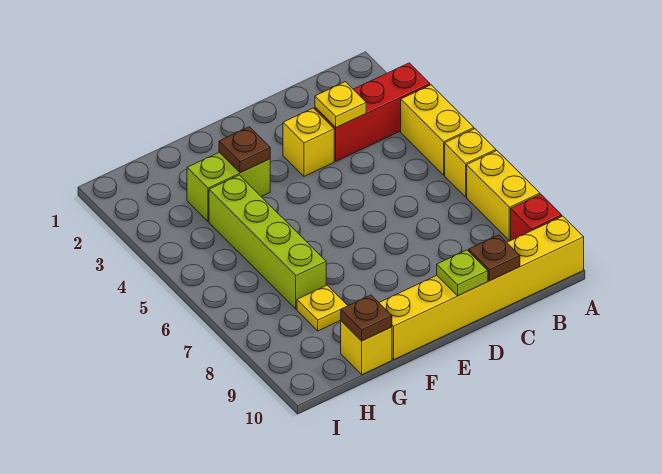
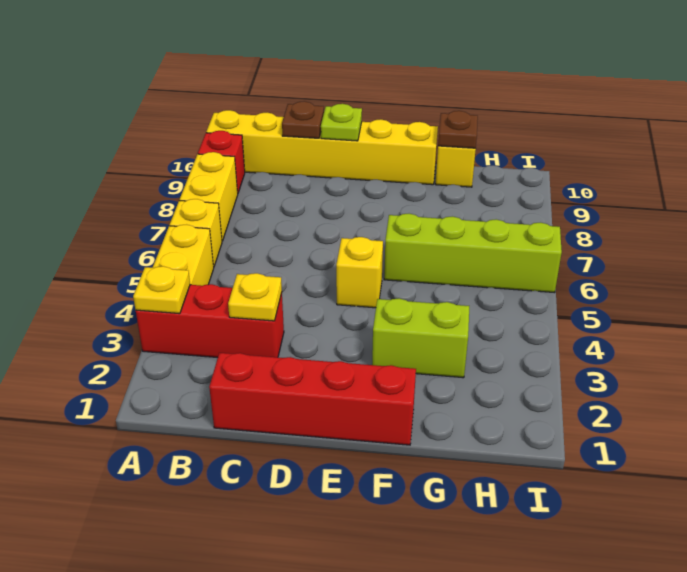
none -> red brick C1:F1 level 1
yellow brick D3 level 1 -> yellow brick E5 level 1
brown plate F3 level 2 -> none
lime brick G4:G7 level 1 -> lime brick F6:I6 level 1
yellow plate G8 level 1 -> yellow plate A3 level 2

